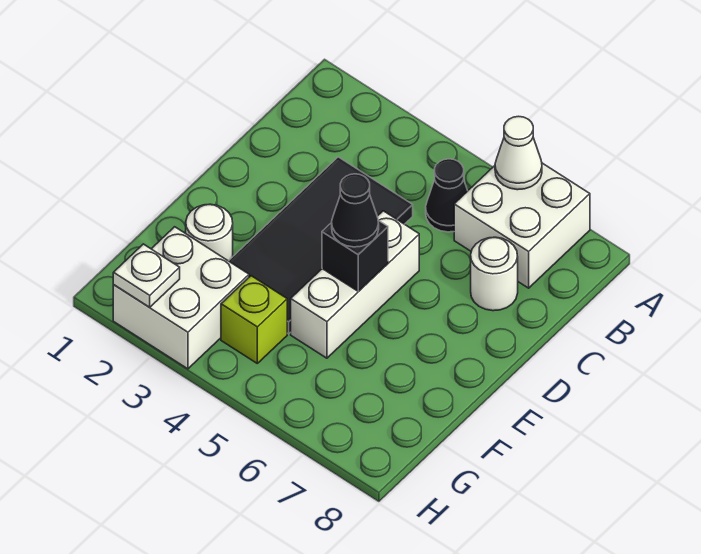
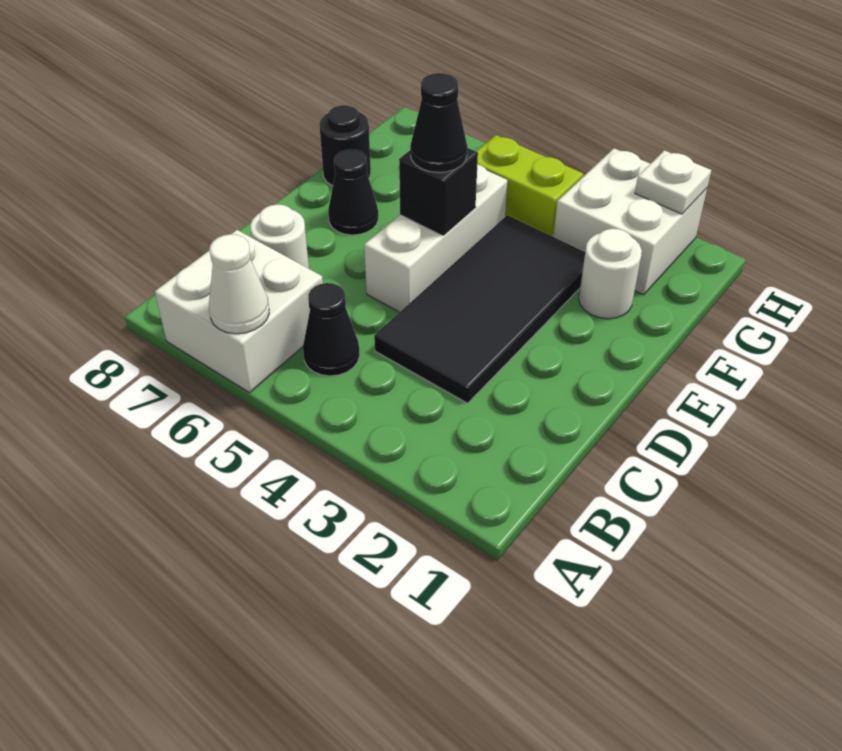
none -> black cone E7 level 1
none -> black round brick F8 level 1
lime brick G4 level 1 -> lime brick G4:G5 level 1

